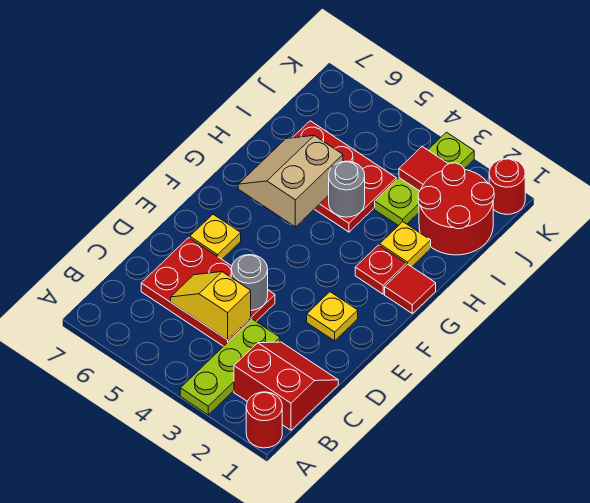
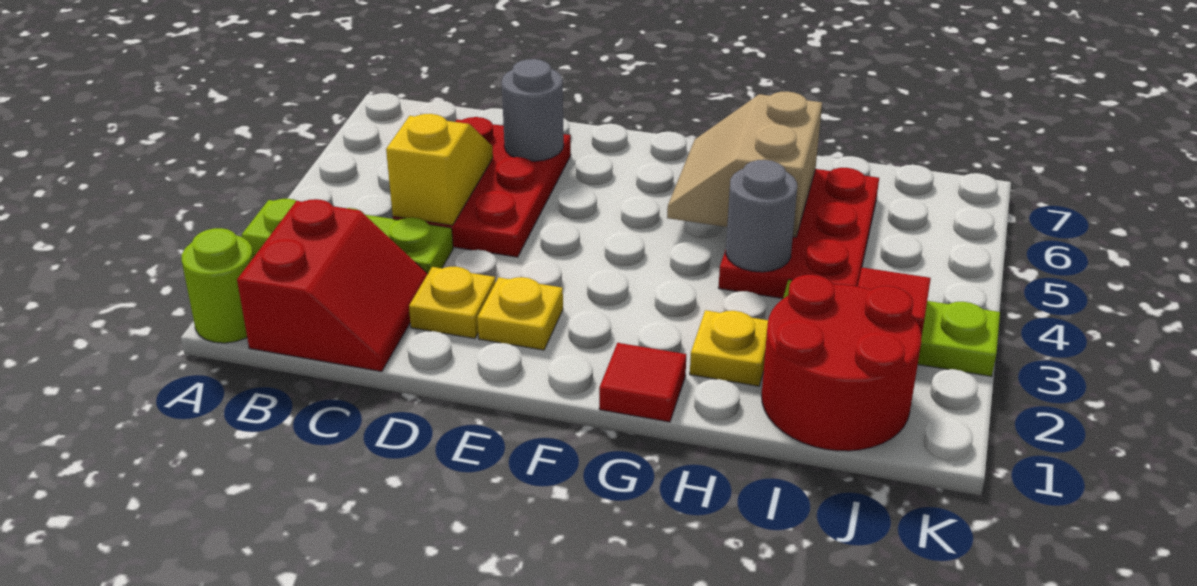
red round brick A1 level 1 -> lime round brick A1 level 1
grey round brick D4 level 2 -> grey round brick D6 level 2
yellow plate E6 level 1 -> yellow plate D2 level 1
red plate G2 level 1 -> none
tan slope G5:H6 level 2 top 5 -> tan slope G5:H6 level 2 top H
red round brick K1 level 1 -> none

